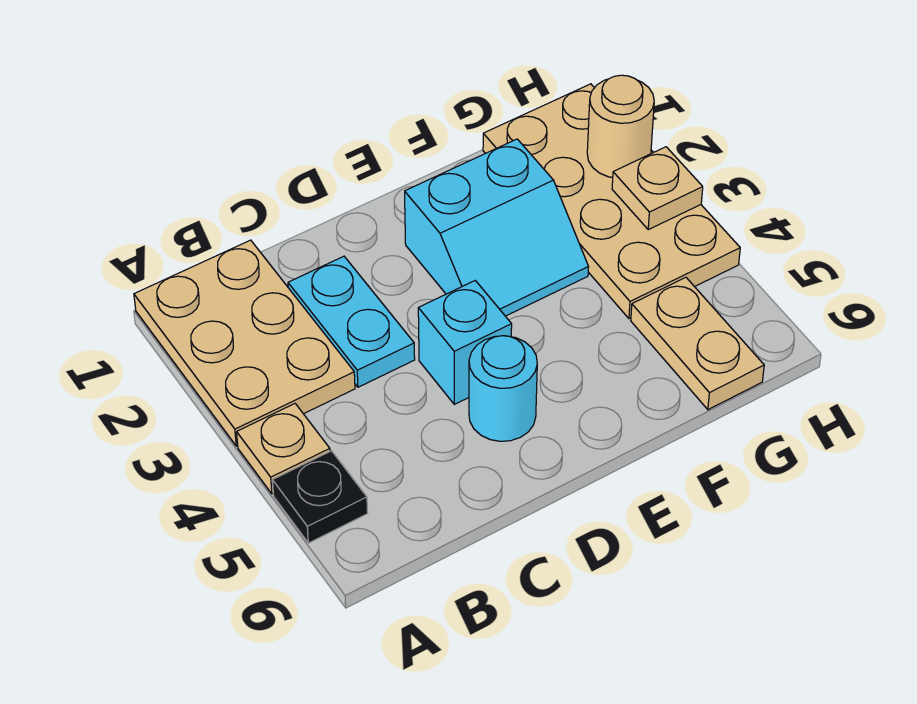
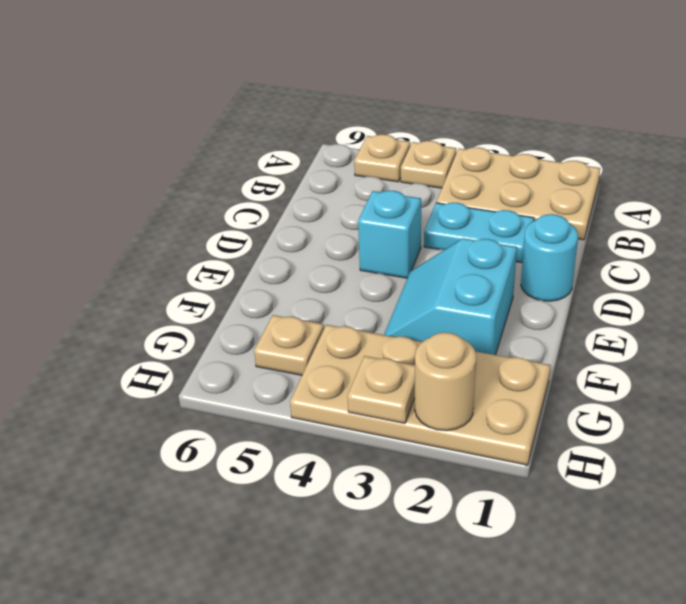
black plate A5 level 1 -> tan plate A5 level 1
cyan round brick D5 level 1 -> cyan round brick D1 level 1
tan plate G5:G6 level 1 -> tan plate G5 level 1

